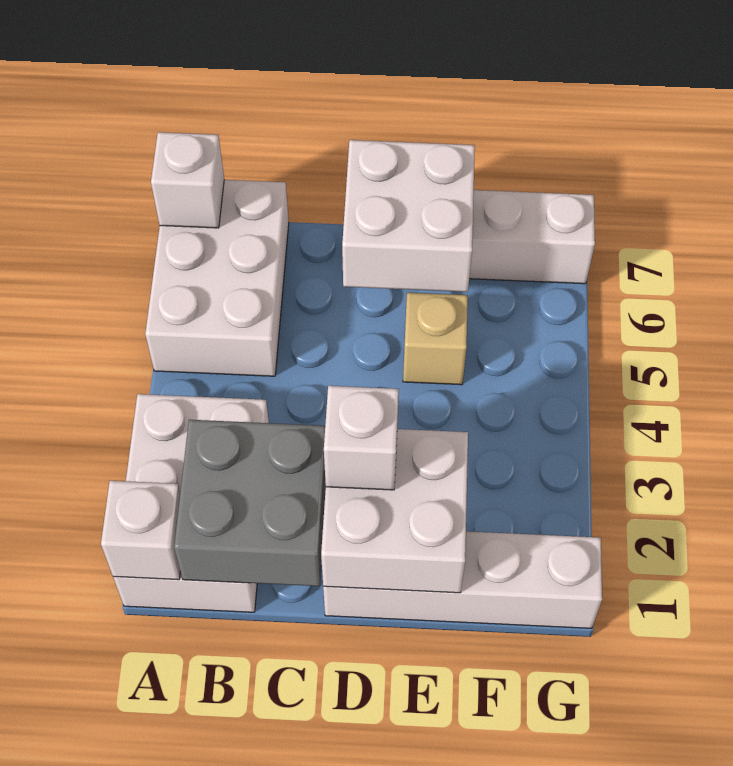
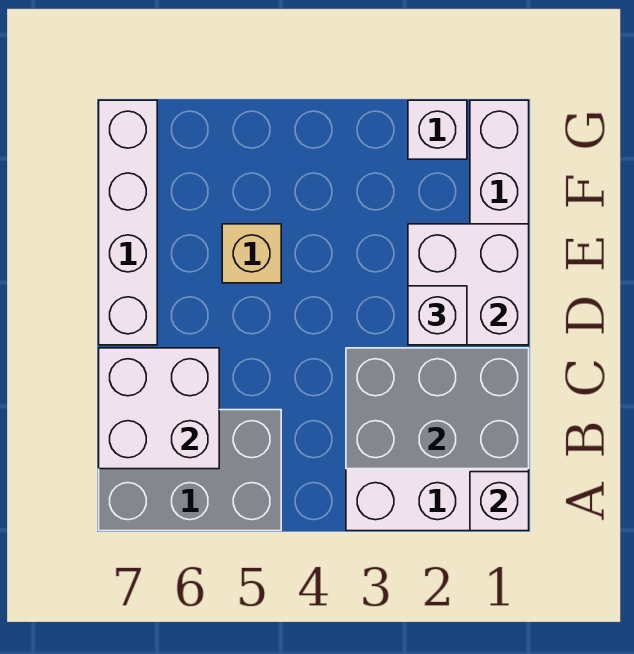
white brick A5:B7 level 1 -> grey brick A5:B7 level 1
white brick A7 level 2 -> white brick G2 level 1
grey brick B1:C2 level 2 -> grey brick B1:C3 level 2
white brick D6:E7 level 2 -> white brick B6:C7 level 2

